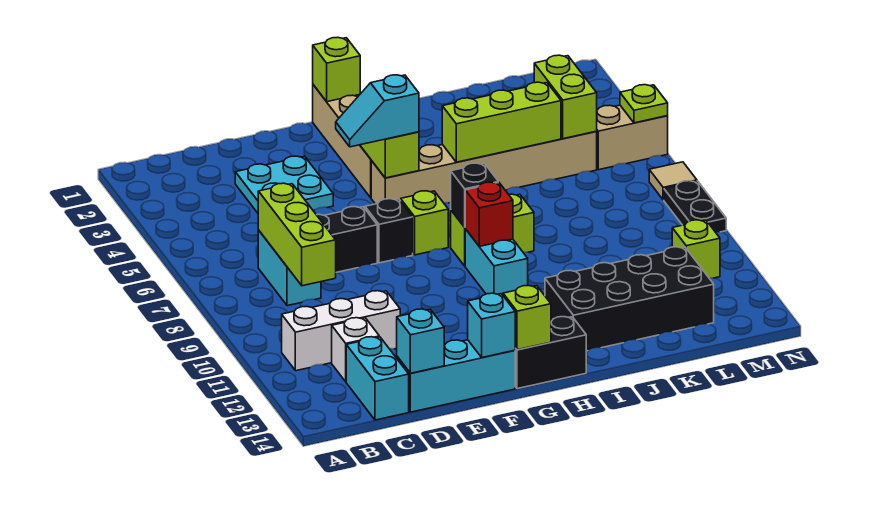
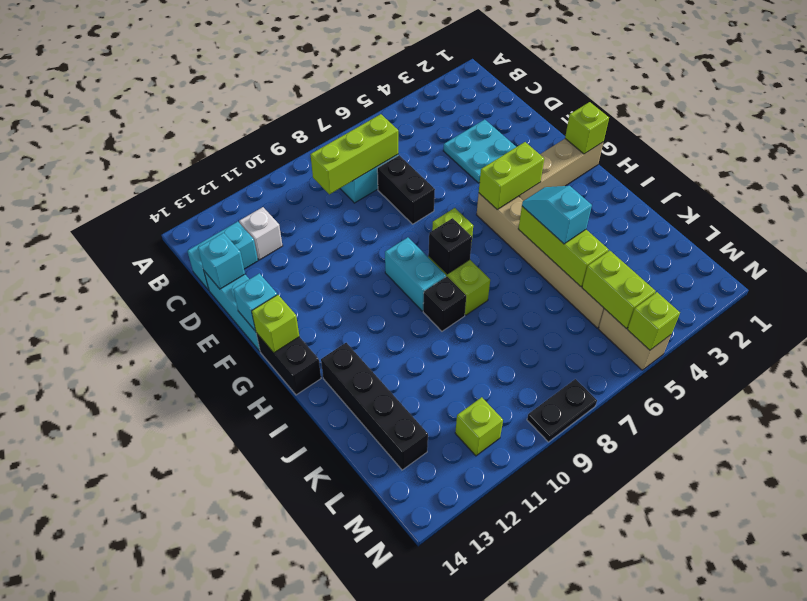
white brick B11:D11 level 1 -> none
cyan slope F5:G5 level 3 top G -> cyan slope I5:J5 level 3 top J
black brick F7 level 1 -> black brick I9 level 1
cyan brick H9:H10 level 1 -> cyan brick G9:H9 level 1
red brick H9 level 2 -> none
black brick I12:L13 level 1 -> black brick I13:L13 level 1
lime brick L4:L5 level 2 -> lime brick L5:M5 level 2
lime plate N5 level 2 -> lime brick N5 level 2
tan tile N7 level 1 -> none

